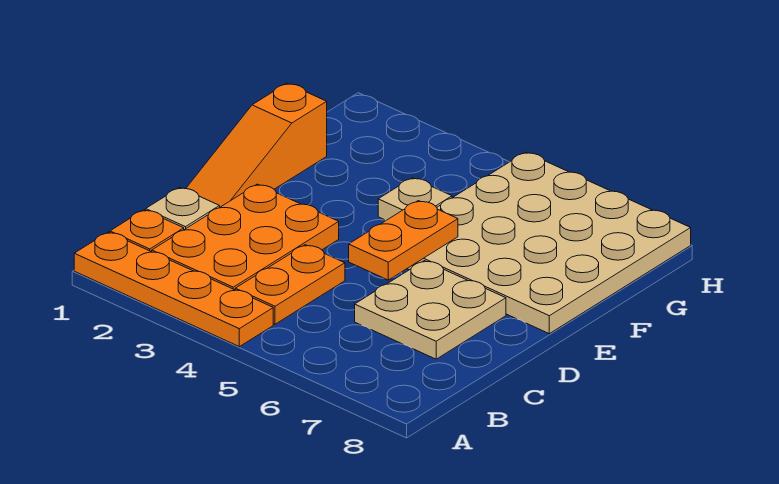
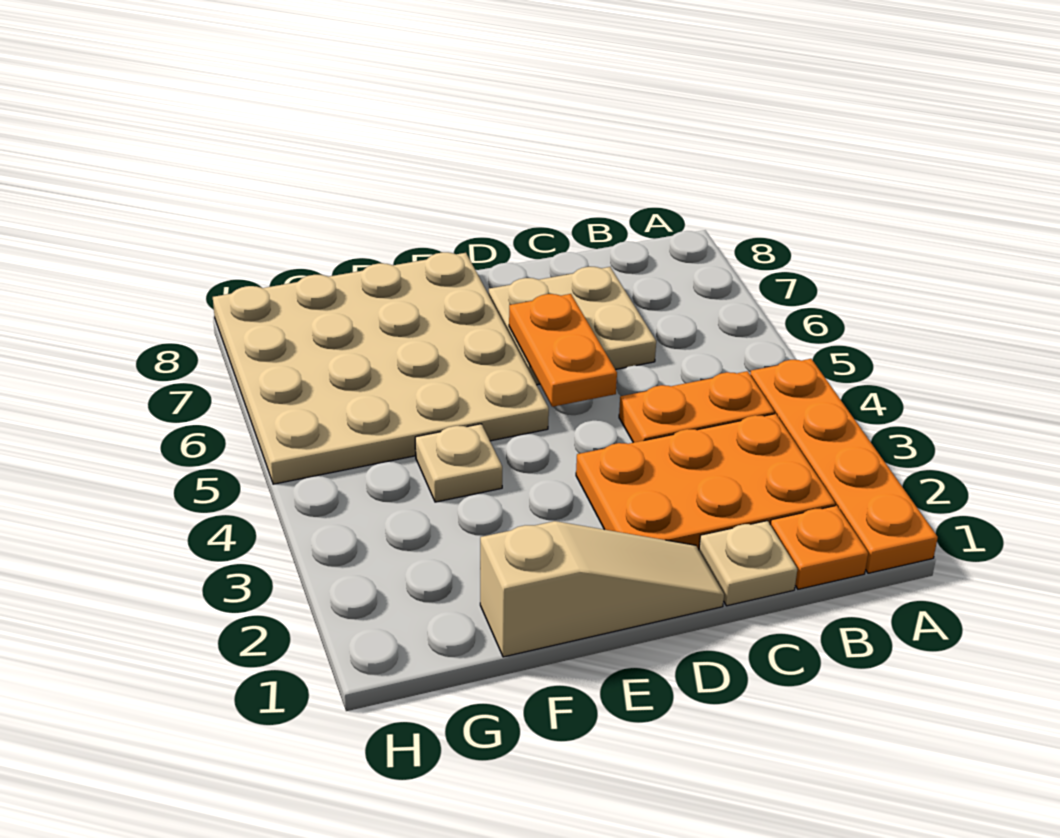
orange slope D1:F1 level 1 top F -> tan slope D1:F1 level 1 top F
orange plate D5:E5 level 2 -> orange plate D5:D6 level 2

